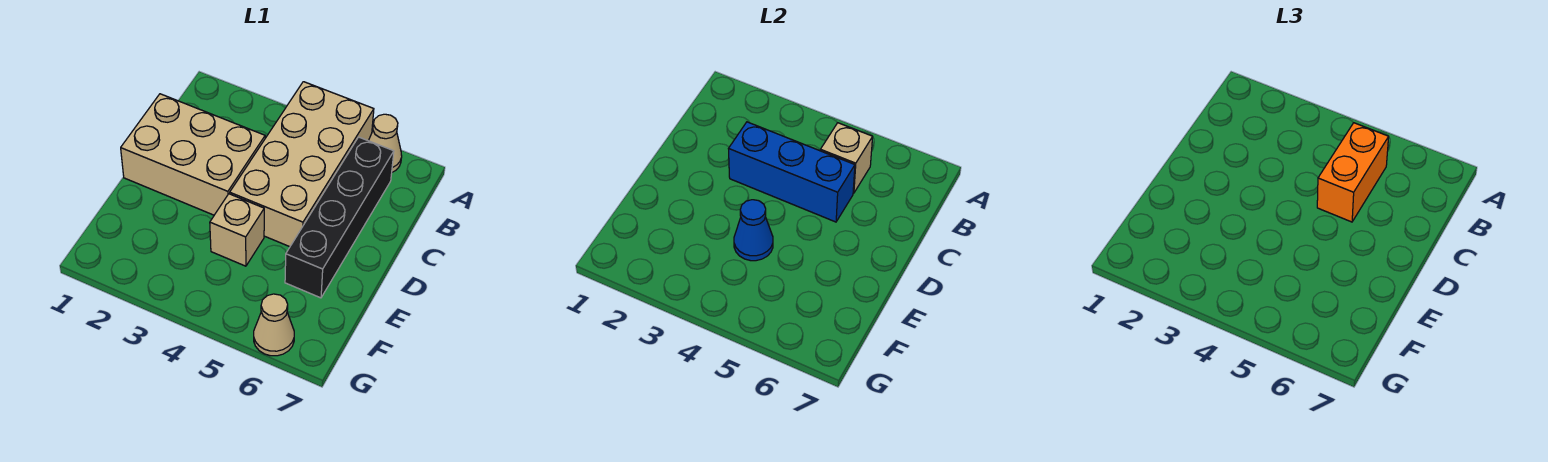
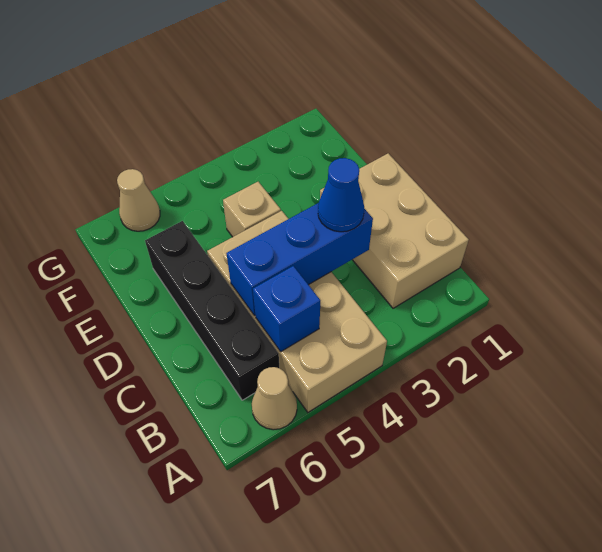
tan brick B5 level 2 -> blue brick B5 level 2
orange brick B5:C5 level 3 -> none
tan brick C1:D3 level 1 -> tan brick B1:D2 level 1
blue cone E4 level 2 -> blue cone C3 level 3

